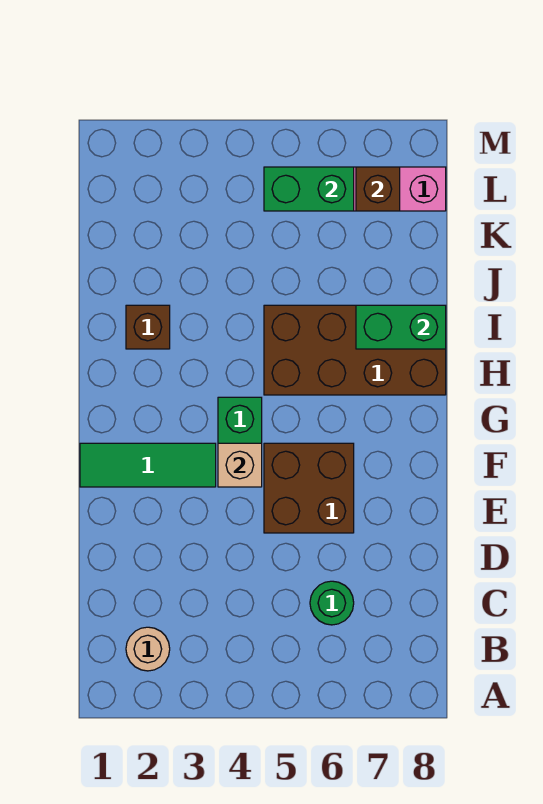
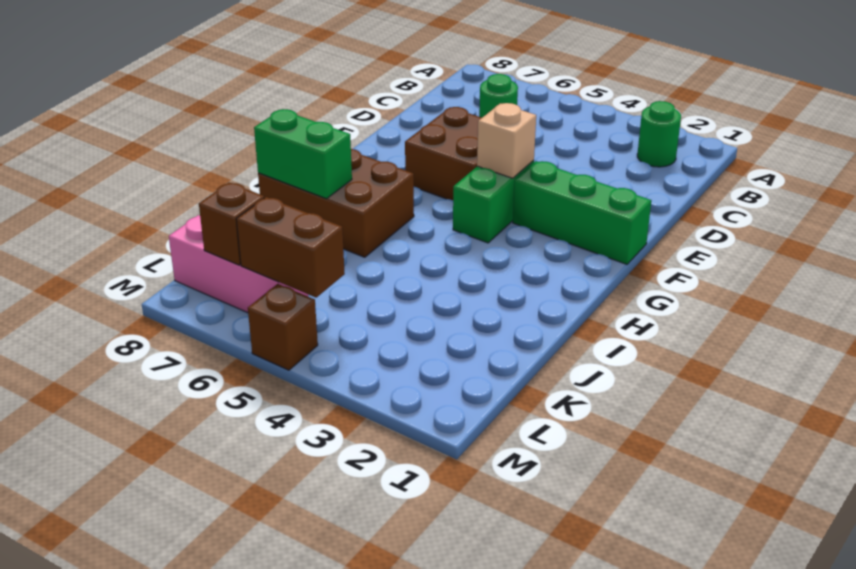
tan round brick B2 level 1 -> green round brick B2 level 1
green tile F1:F3 level 1 -> green brick F1:F3 level 1
brown brick H5:I8 level 1 -> brown brick H6:I8 level 1
brown brick I2 level 1 -> brown brick M5 level 1
green brick L5:L6 level 2 -> brown brick L5:L6 level 2

